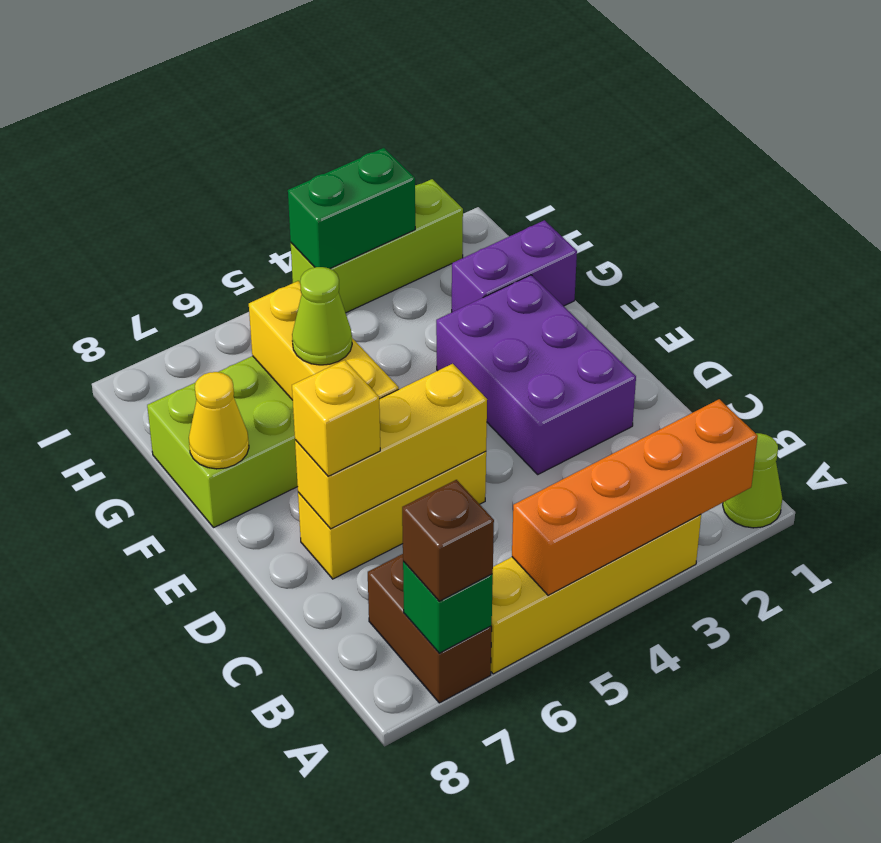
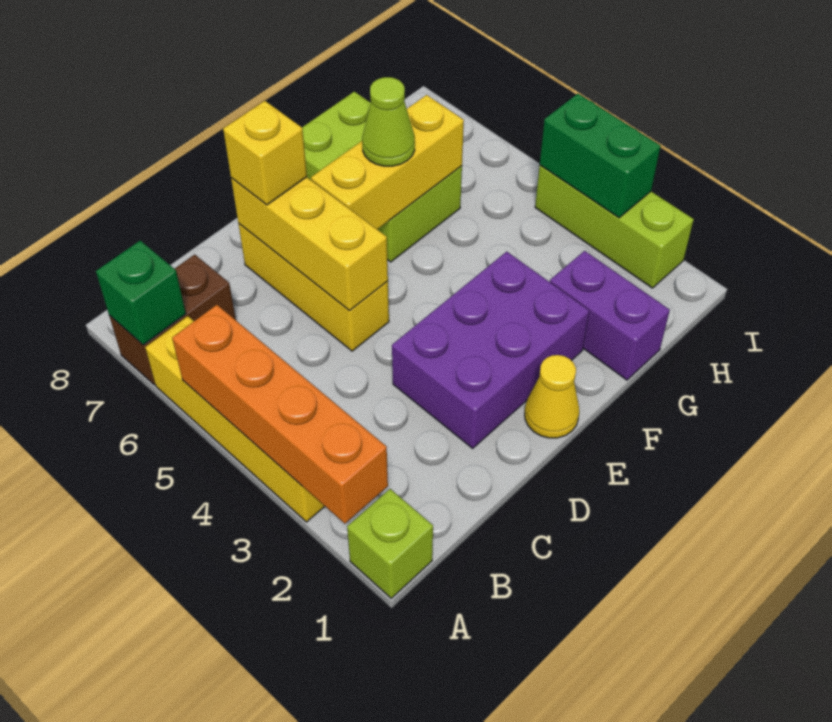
lime cone A1 level 1 -> lime brick A1 level 1
brown brick A7 level 3 -> none
yellow cone F8 level 2 -> yellow cone E1 level 1

